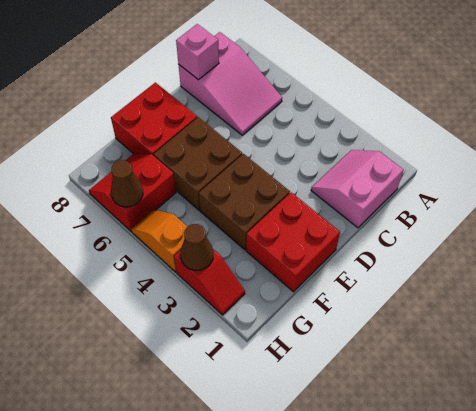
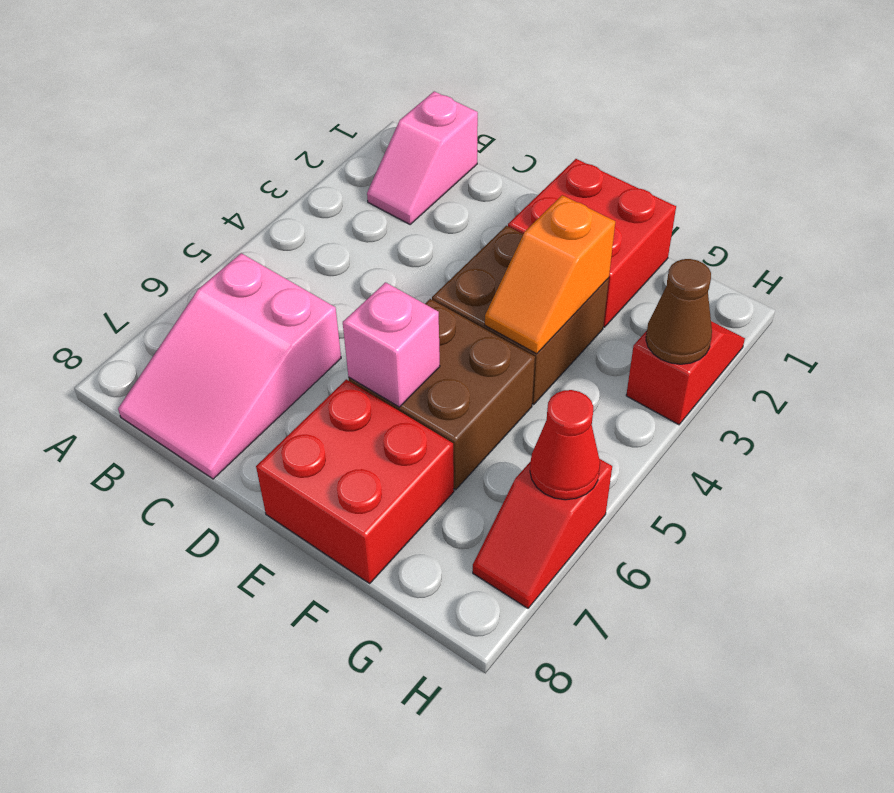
pink slope B1:C2 level 1 top 1 -> pink slope B1:B2 level 1 top 1
pink slope B6:C8 level 1 top 8 -> pink slope B6:C8 level 1 top 6
pink brick C8 level 2 -> pink brick E6 level 2
red slope G6:H7 level 1 top 6 -> red slope H6:H7 level 1 top 6
orange slope H4:H5 level 1 top 4 -> orange slope F3:F4 level 2 top 3
brown cone H6 level 2 -> red cone H6 level 2

